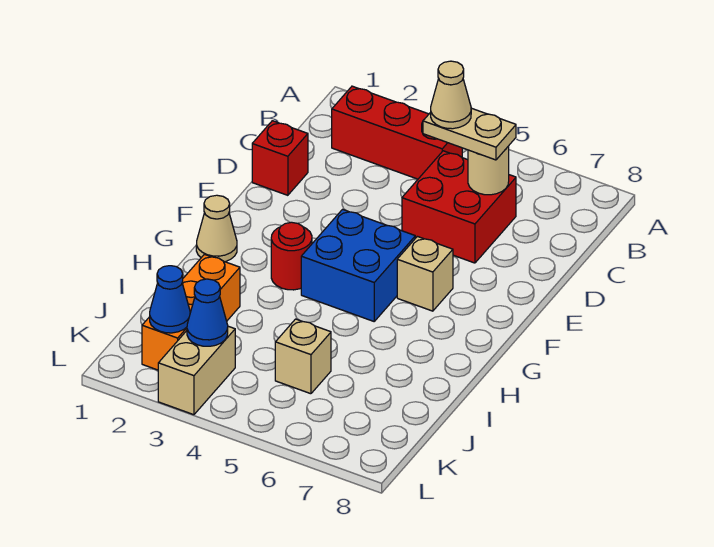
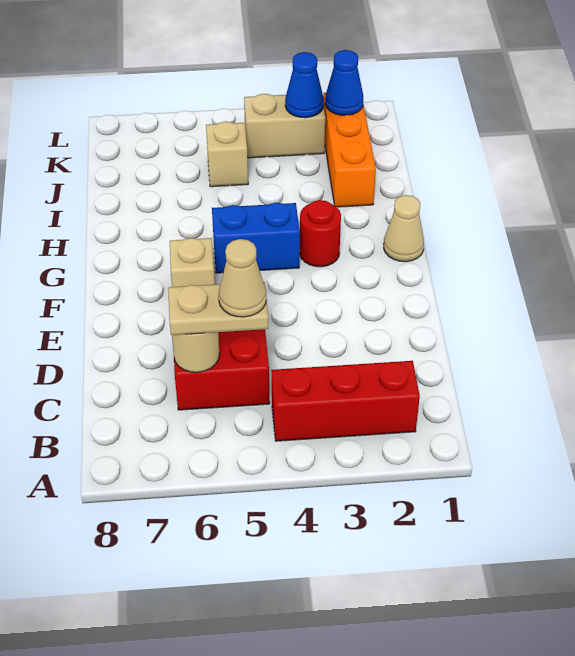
red brick D1 level 1 -> none
blue brick F4:G5 level 1 -> blue brick G4:G5 level 1
tan brick K3:L3 level 1 -> tan brick K3:K4 level 1

